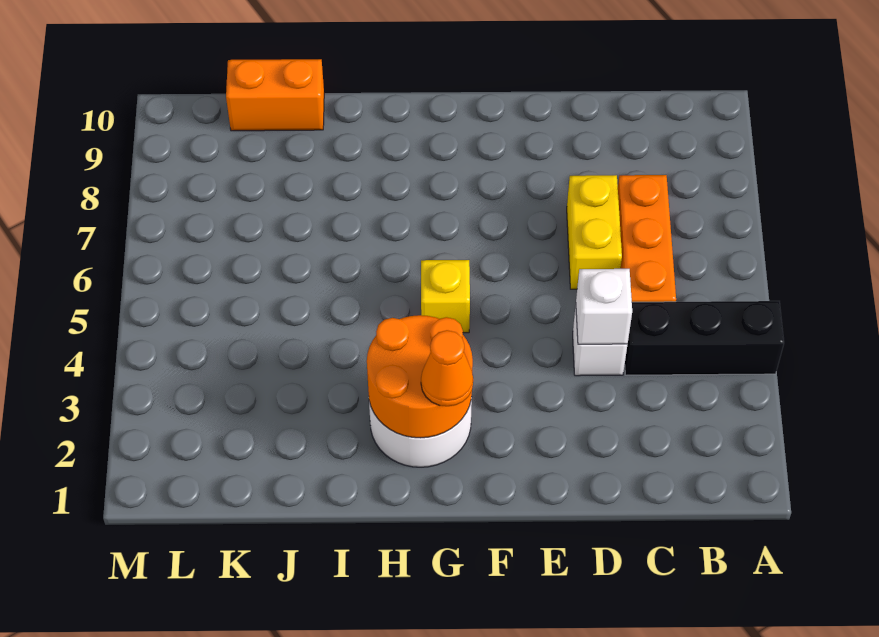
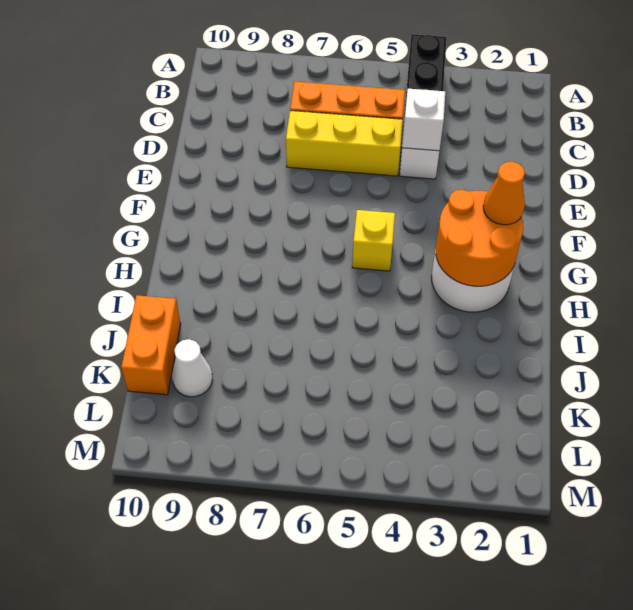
yellow brick D6:D7 level 1 -> yellow brick D5:D7 level 1
none -> white cone K9 level 1

